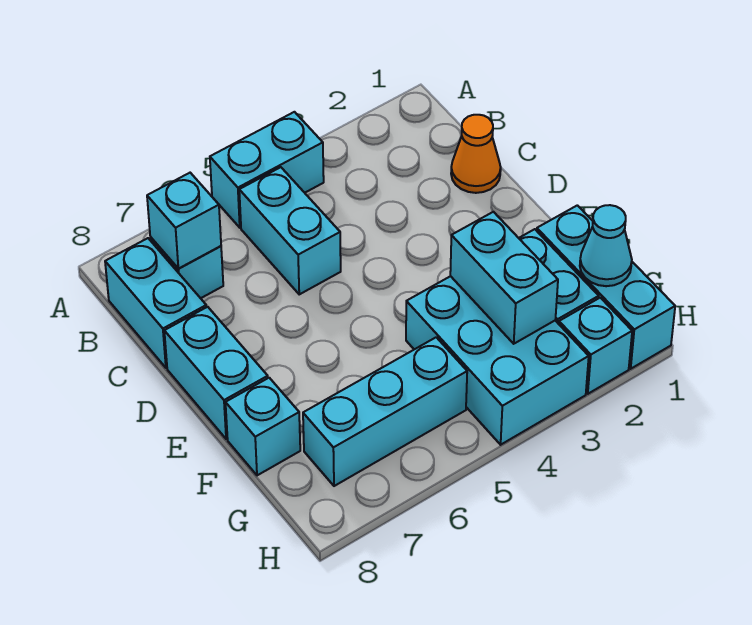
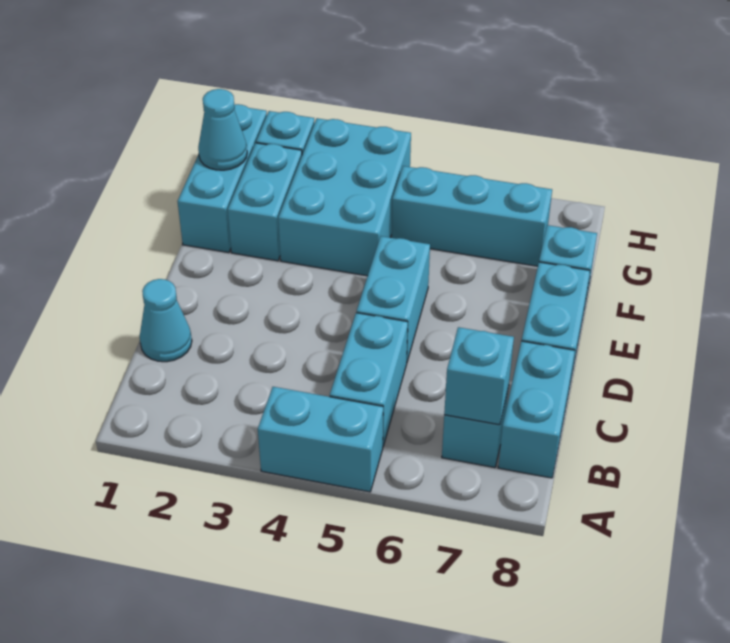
orange cone C1 level 1 -> cyan cone C1 level 1
cyan brick F3:G3 level 2 -> cyan brick D5:E5 level 1

